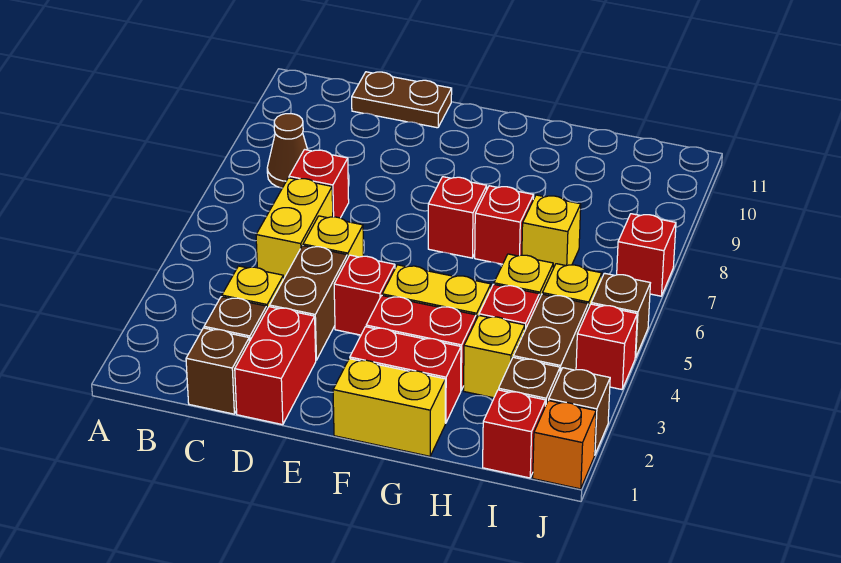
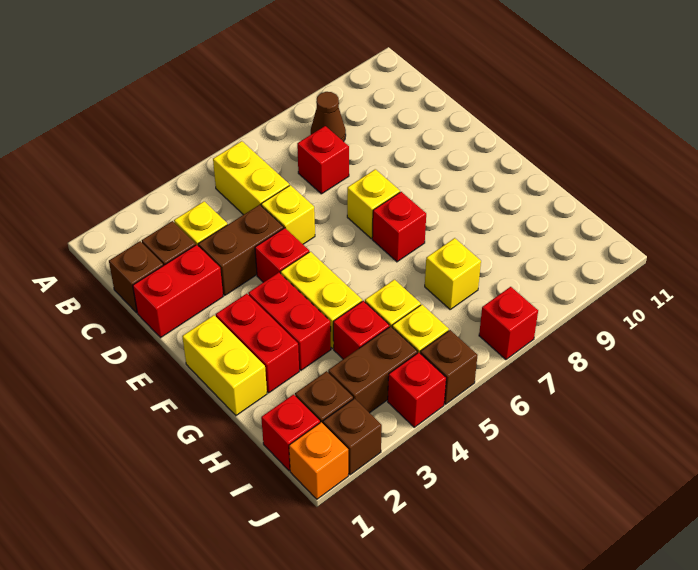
yellow brick C5:C6 level 1 -> yellow brick B5:C5 level 1
brown plate C11:D11 level 1 -> none
red brick G7 level 1 -> none
yellow brick H3 level 1 -> yellow brick E7 level 1

